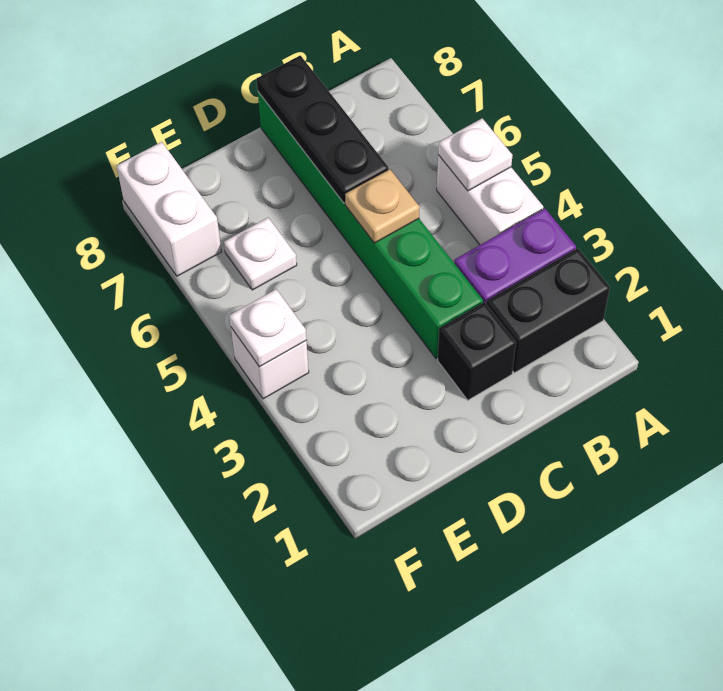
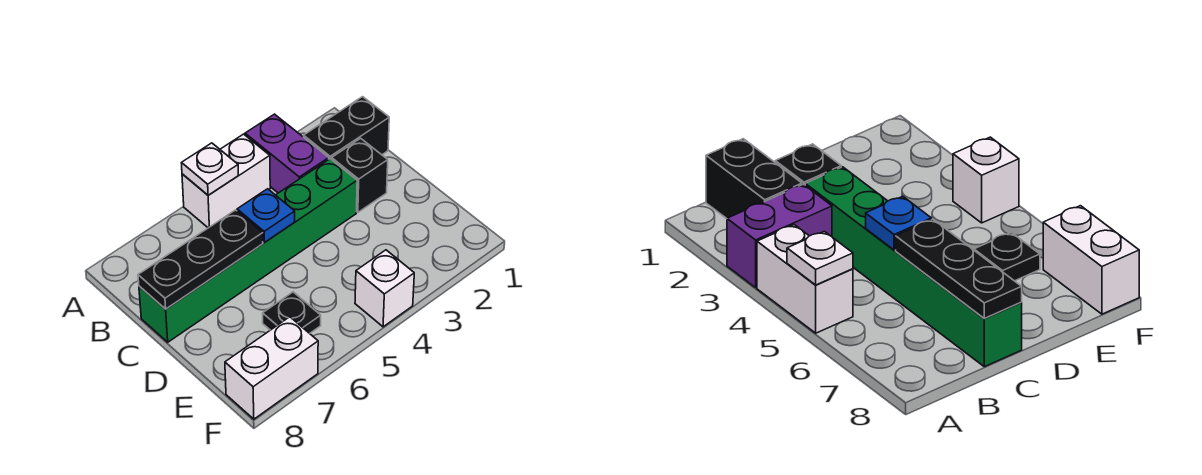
black brick A2:B2 level 1 -> black brick B1:B2 level 1
tan plate C5 level 2 -> blue plate C5 level 2
white plate E6 level 1 -> black plate E6 level 1
white plate F4 level 2 -> none

